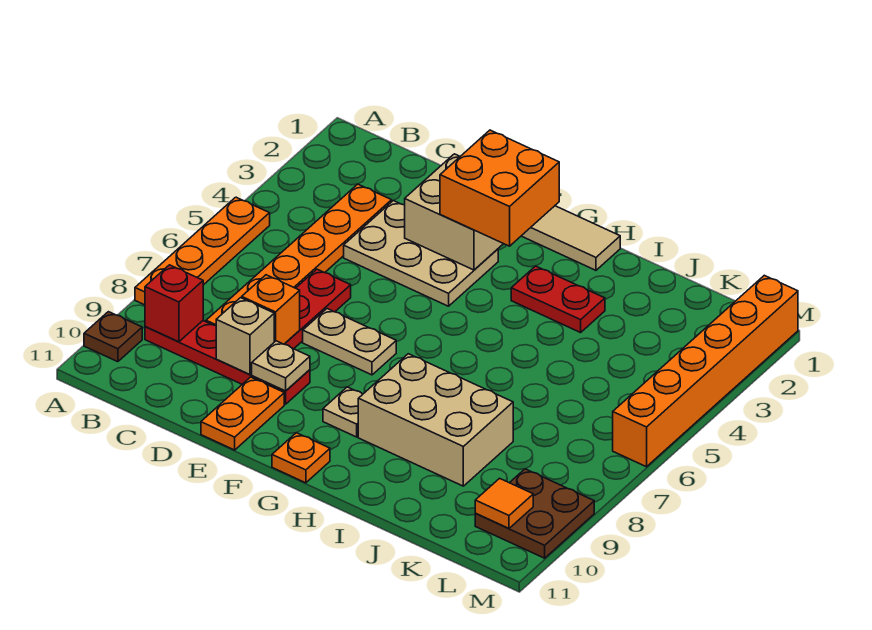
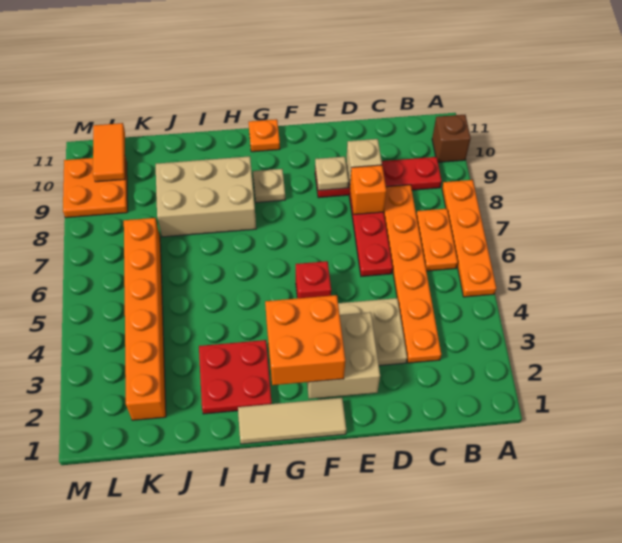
brown plate A10 level 1 -> brown brick A10 level 1
red brick B9 level 2 -> red brick F5 level 1
tan plate E7:F7 level 1 -> none
orange plate E10:E11 level 1 -> orange plate B6:B7 level 1
red plate H3:I3 level 1 -> red plate H2:I3 level 1
brown plate L9:M10 level 1 -> orange plate L9:M10 level 1
orange tile L10 level 2 -> orange tile L10:L11 level 2
orange brick M1:M6 level 1 -> orange brick K2:K7 level 1

